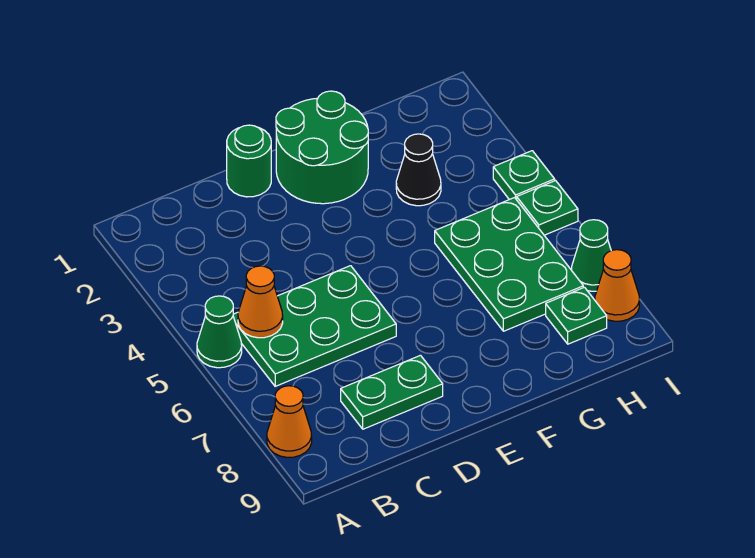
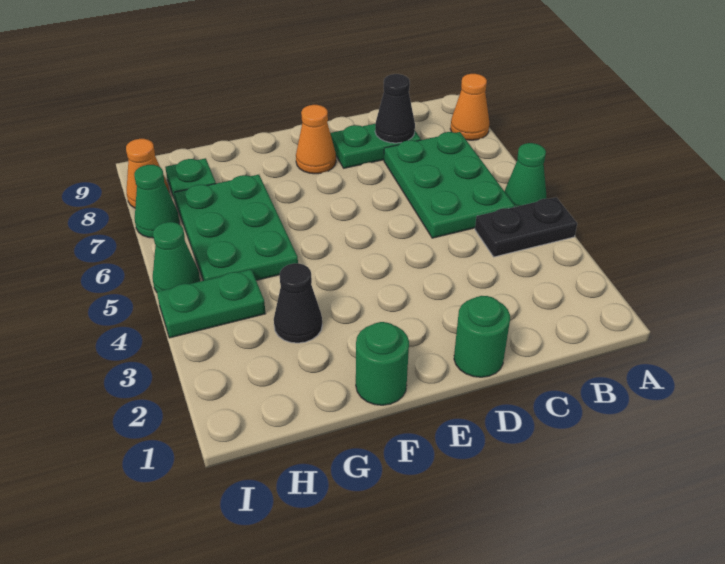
none -> black plate A4:B4 level 1
green plate B5:D6 level 1 -> green plate B5:C7 level 1
orange cone B5 level 2 -> orange cone E8 level 1
none -> black cone C8 level 2
green round brick E1:F2 level 1 -> green round brick F1 level 1
green plate I4 level 1 -> green plate H4:I4 level 1
green plate I5 level 1 -> green cone I5 level 1

